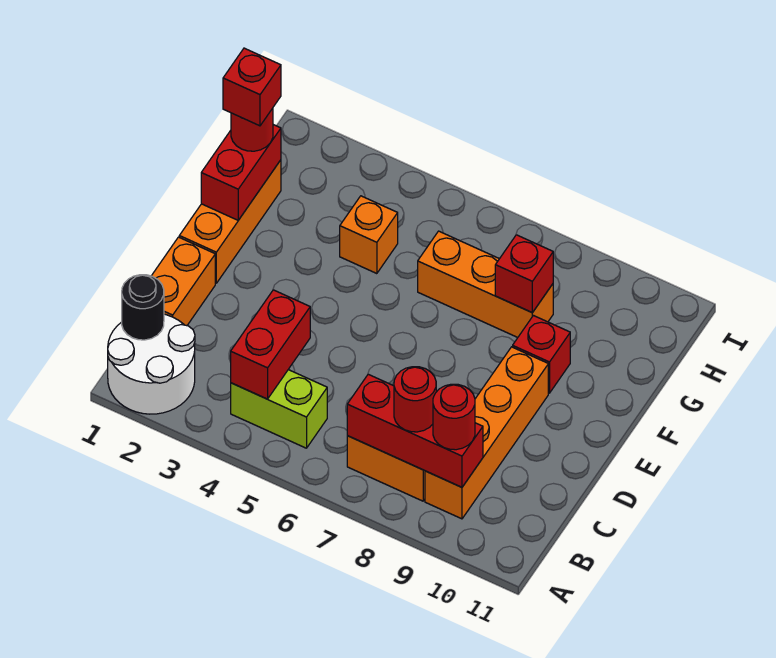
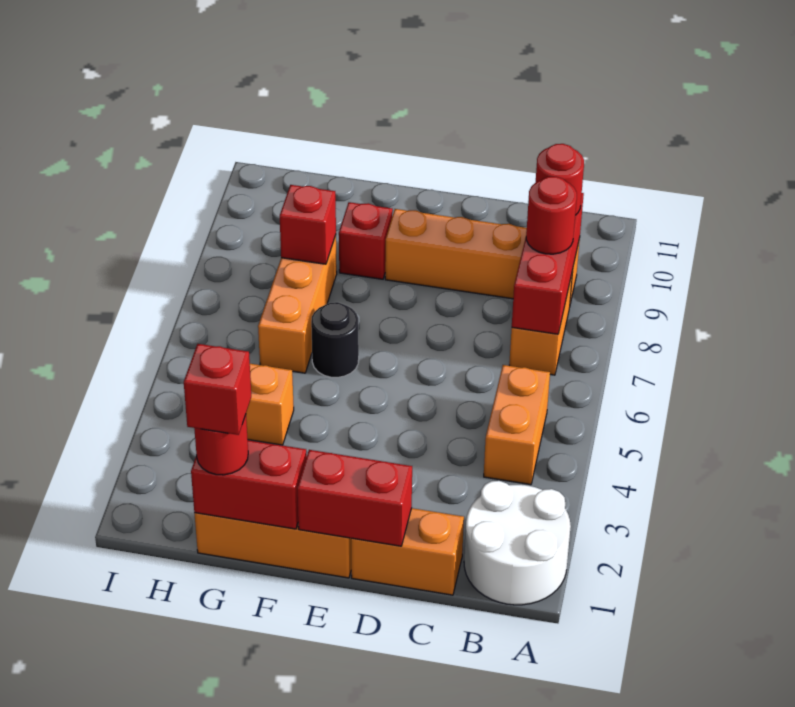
black round brick B1 level 2 -> black round brick F6 level 1
lime brick B4:B5 level 1 -> orange brick B4:B5 level 1
red brick B4:C4 level 2 -> red brick D1:E1 level 2

